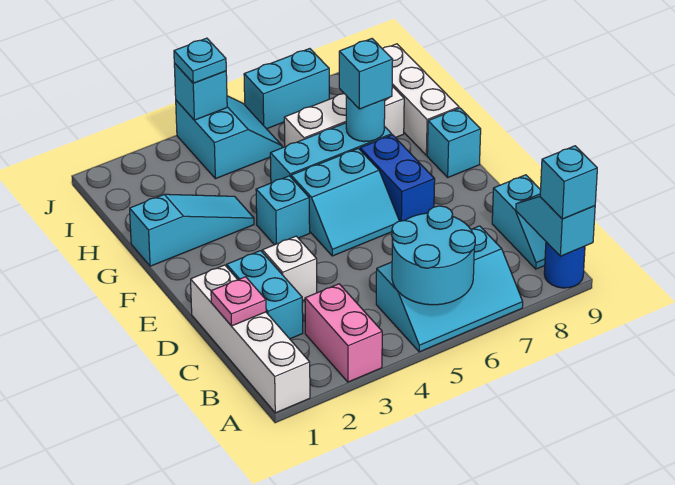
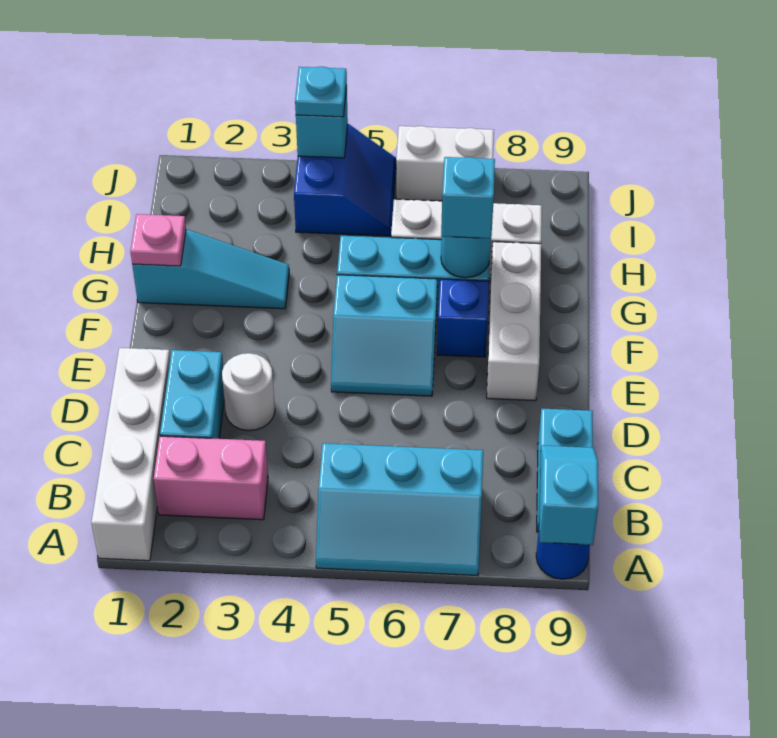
pink brick A3:B3 level 1 -> pink brick B2:B3 level 1
cyan round brick A5:B6 level 2 -> none
cyan brick A9 level 3 -> none
pink plate C1 level 2 -> pink plate G1 level 2
white brick D3 level 1 -> white round brick D3 level 1
blue brick E7:F7 level 1 -> blue brick F7 level 1
cyan brick F4 level 1 -> none
cyan brick F9 level 1 -> none
white brick G9:I9 level 1 -> white brick E8:G8 level 1
cyan slope I4:J5 level 1 top 4 -> blue slope I4:J5 level 1 top 4
cyan brick J6:J7 level 1 -> white brick J6:J7 level 1

